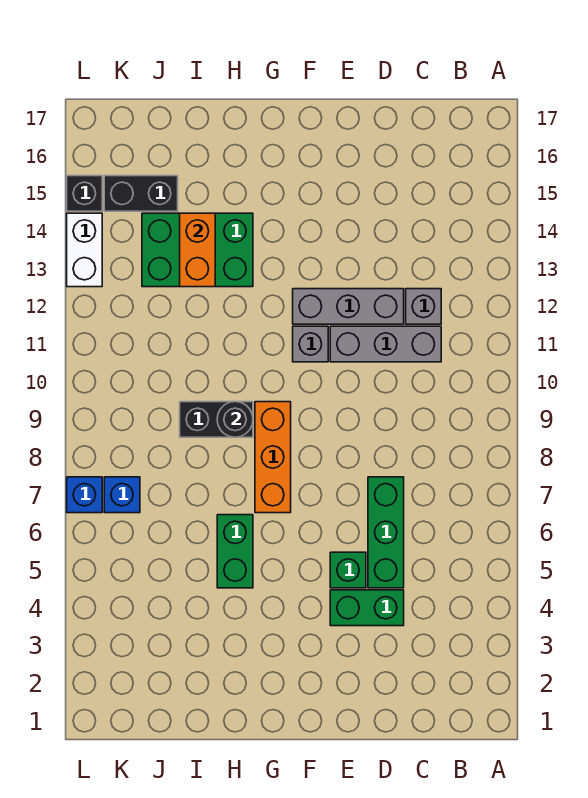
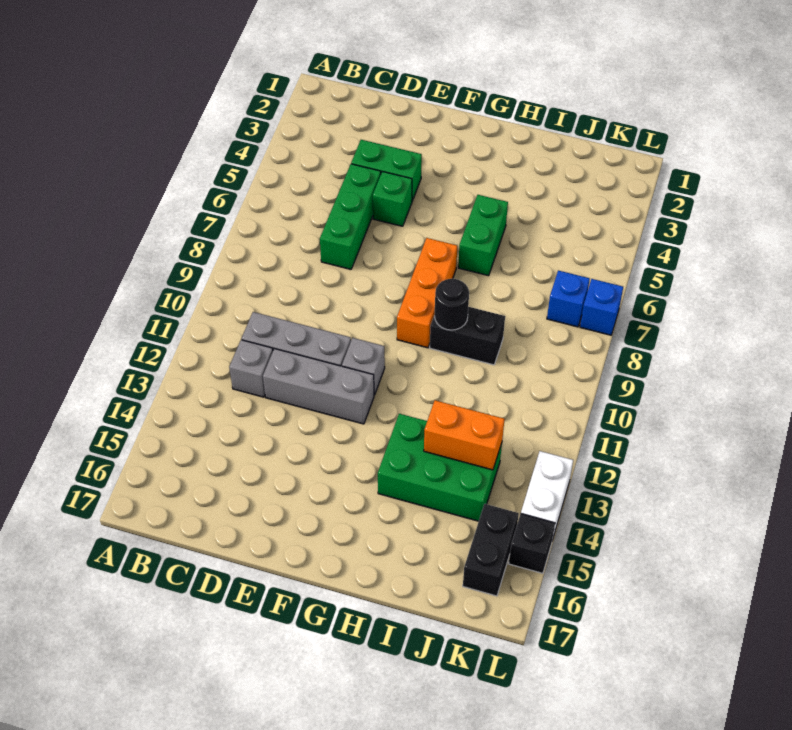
orange brick I13:I14 level 2 -> orange brick I13:J13 level 2
black brick J15:K15 level 1 -> black brick K15:K16 level 1

